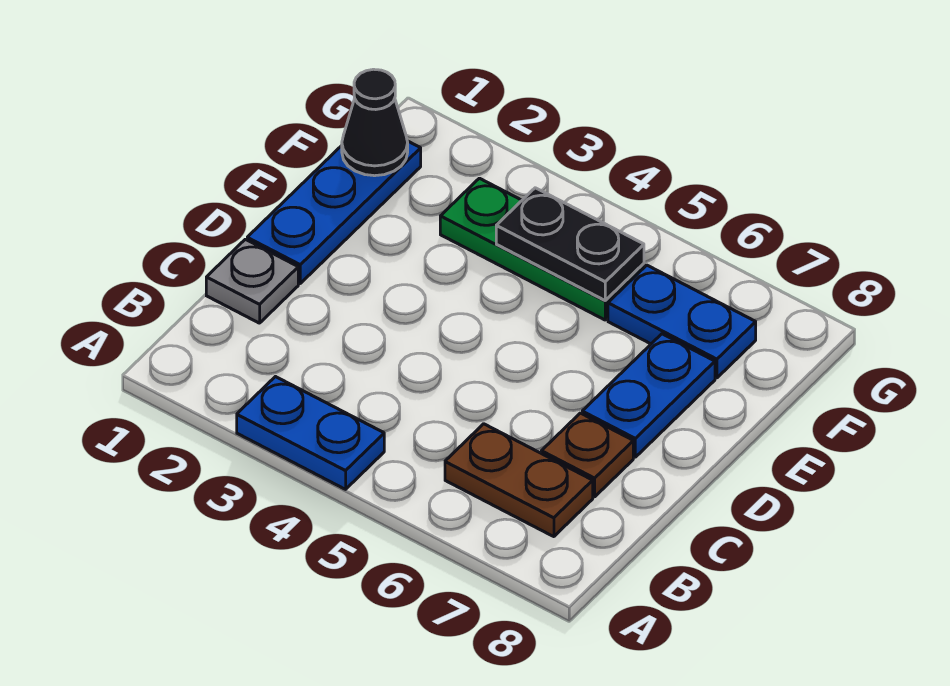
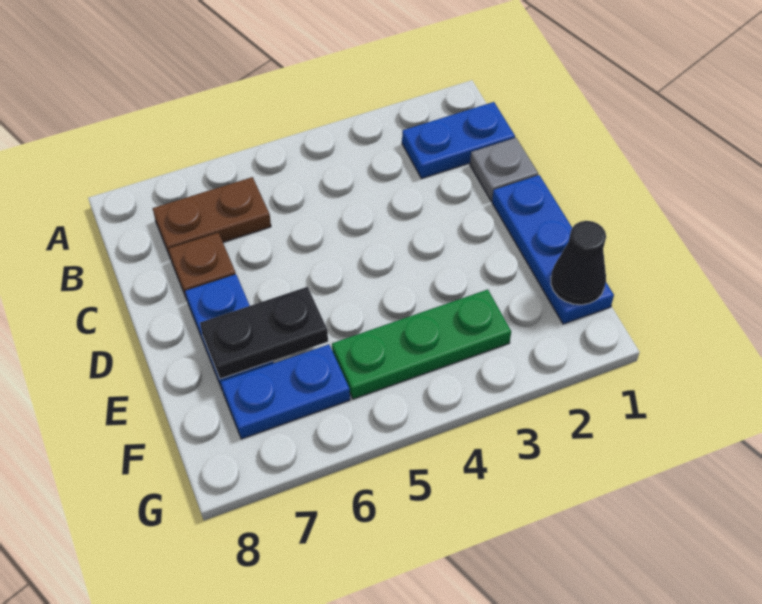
blue plate A3:A4 level 1 -> blue plate B1:B2 level 1
black plate F4:F5 level 2 -> black plate E6:E7 level 2

